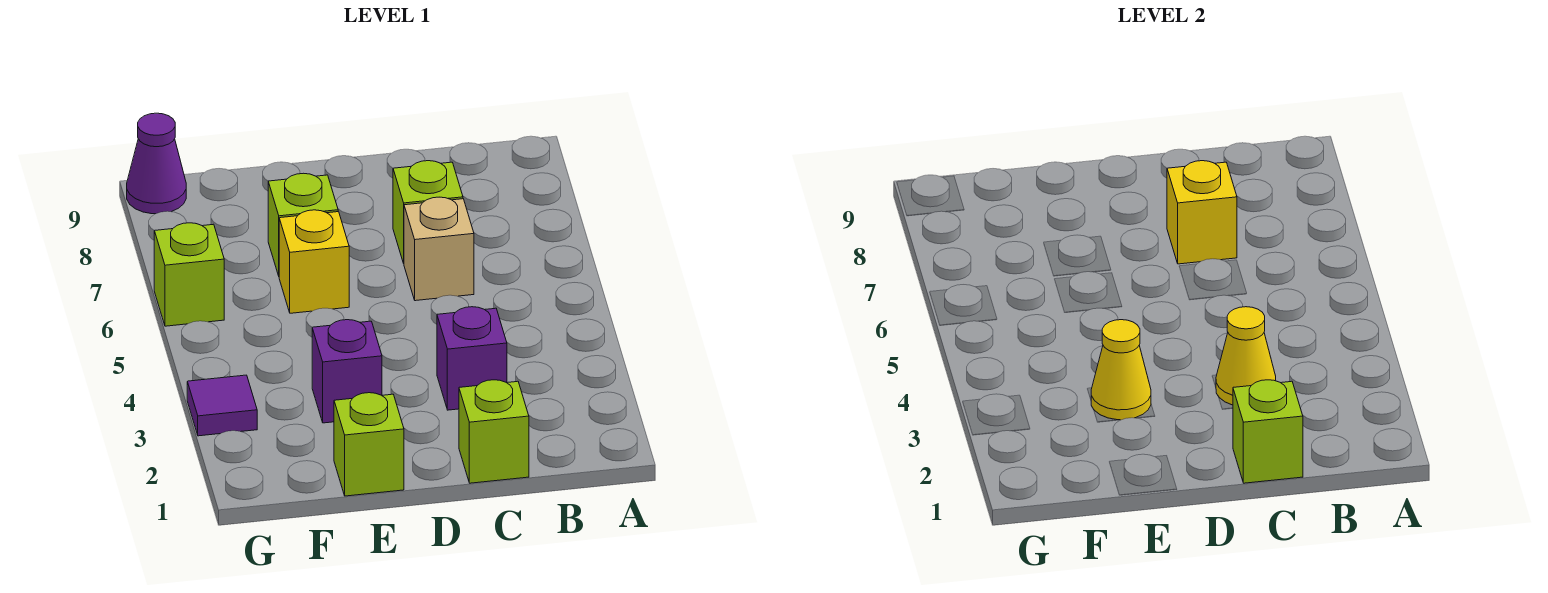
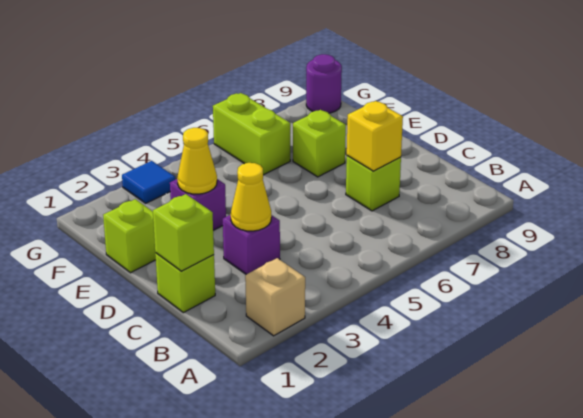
tan brick C6 level 1 -> tan brick A2 level 1
yellow brick E6 level 1 -> none
purple tile G3 level 1 -> blue tile G3 level 1
lime brick G6 level 1 -> lime brick F6:G6 level 1
purple cone G9 level 1 -> purple round brick G9 level 1

